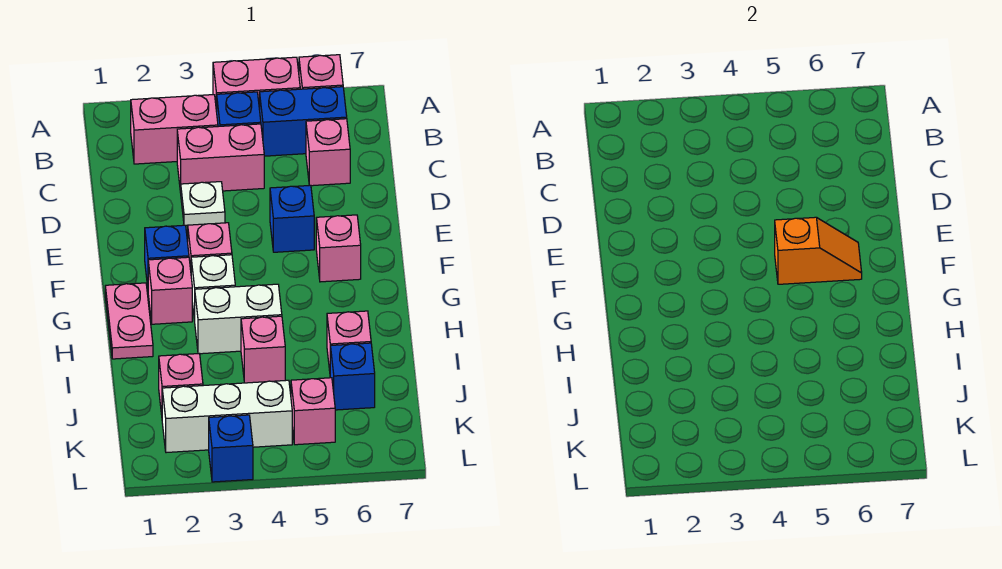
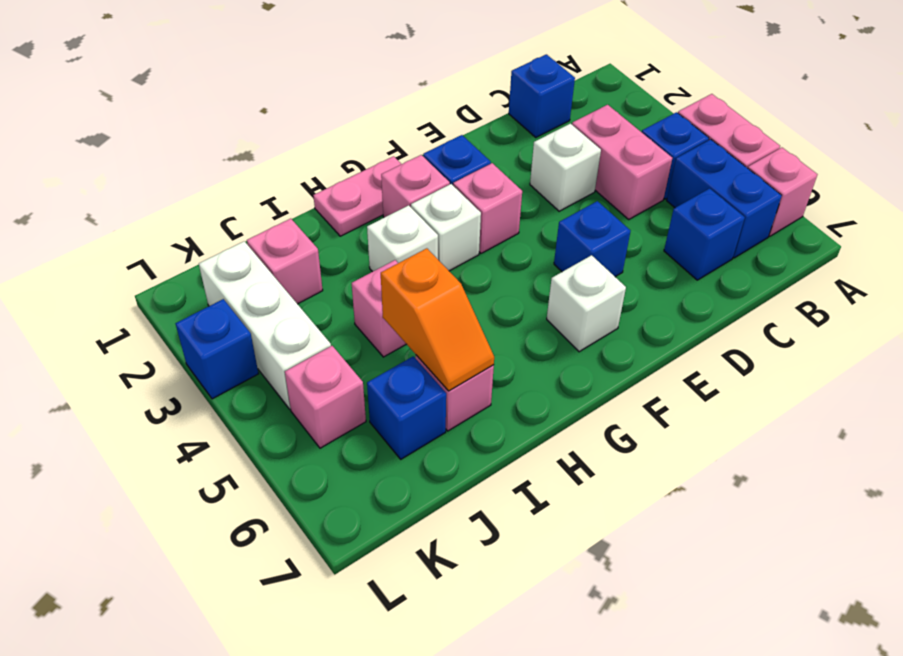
pink brick B2:B3 level 1 -> none
none -> blue brick C1 level 1
pink brick C6 level 1 -> blue brick C6 level 1
white plate D3 level 1 -> white brick D3 level 1
orange slope F5:F6 level 2 top 5 -> orange slope I5:I6 level 2 top 5
pink brick F6 level 1 -> white brick F6 level 1
white brick H3:H4 level 1 -> white brick H3 level 1

